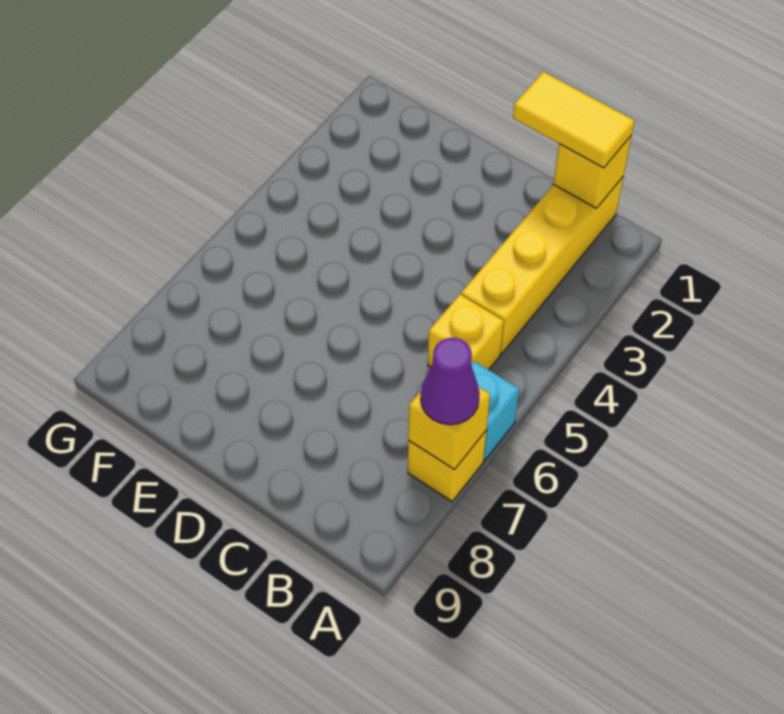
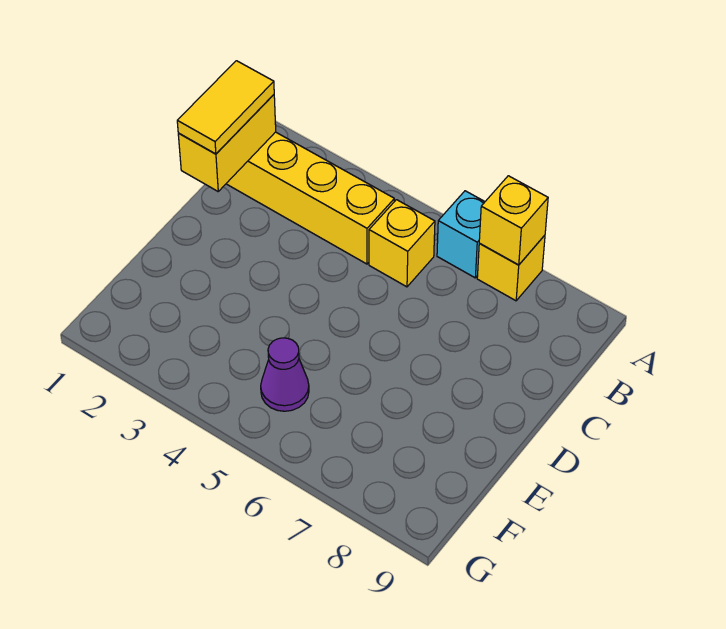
purple cone A7 level 3 -> purple cone F5 level 1
yellow brick B1 level 2 -> yellow brick B1:C1 level 2

